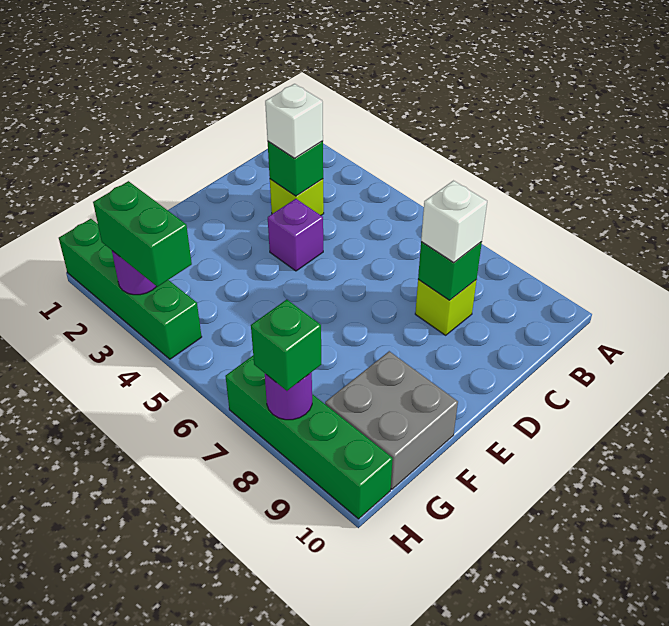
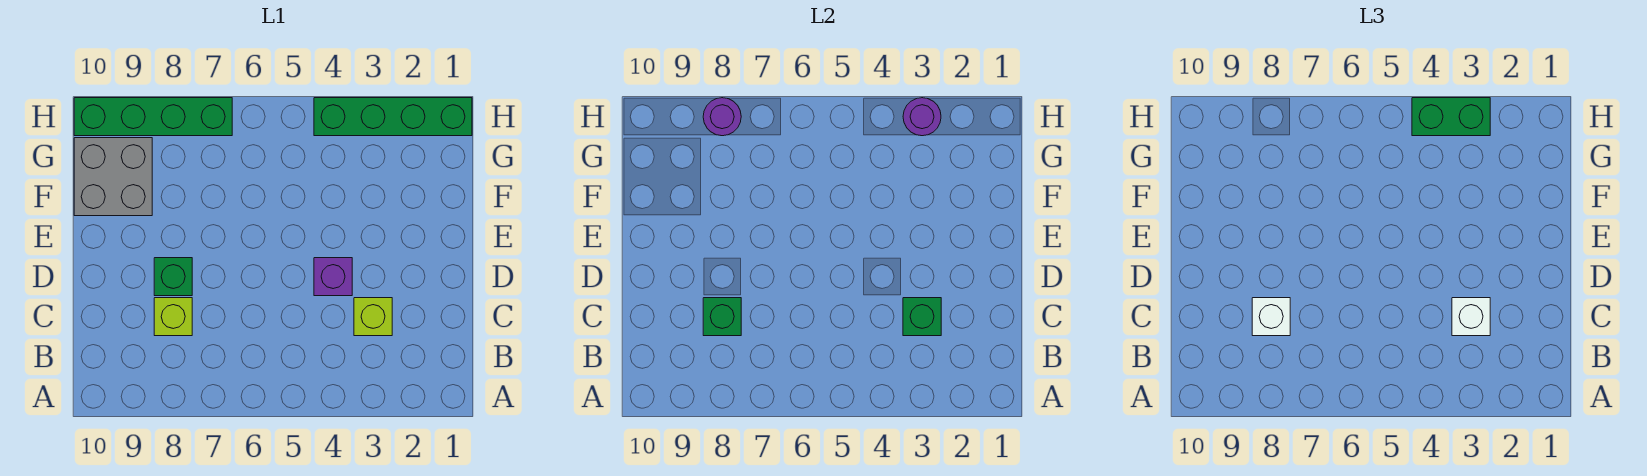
green brick H8 level 3 -> green brick D8 level 1

